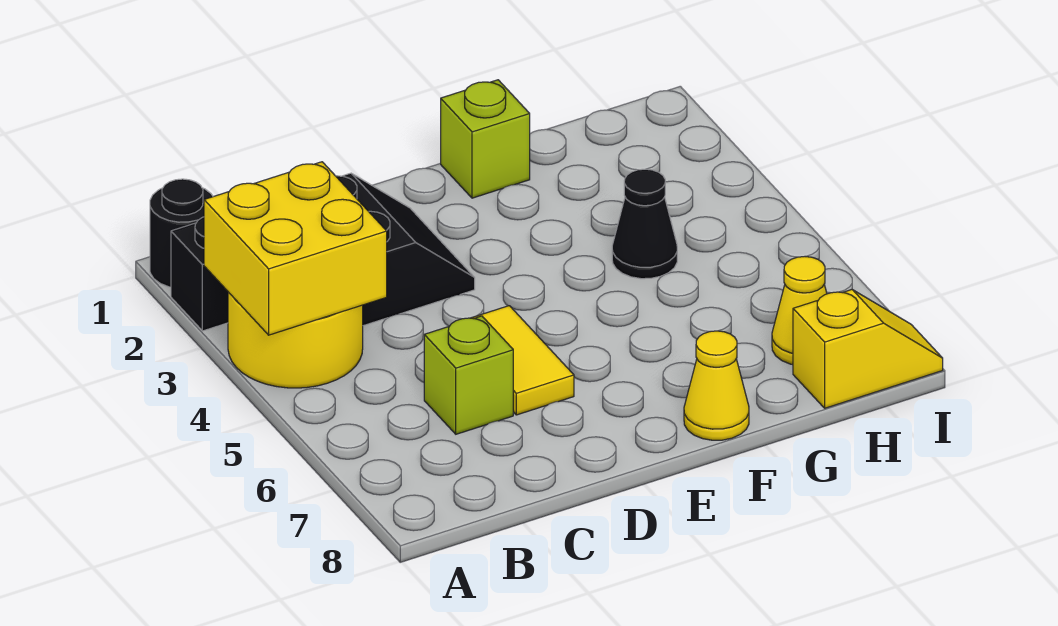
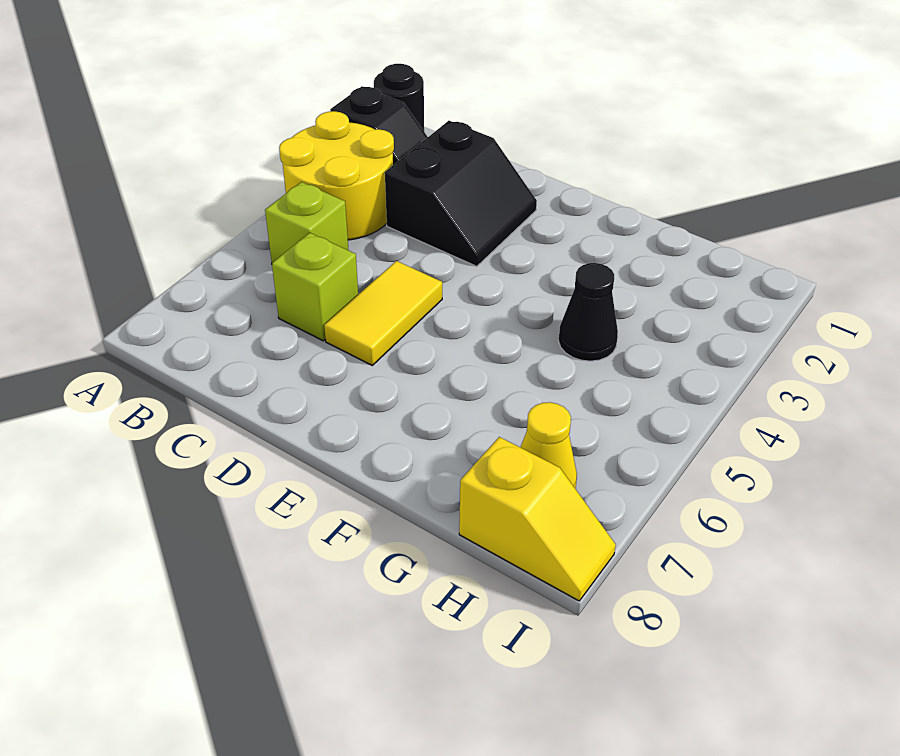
yellow brick A3:B4 level 2 -> none
lime brick F1 level 1 -> lime brick B5 level 1
yellow cone F8 level 1 -> none

